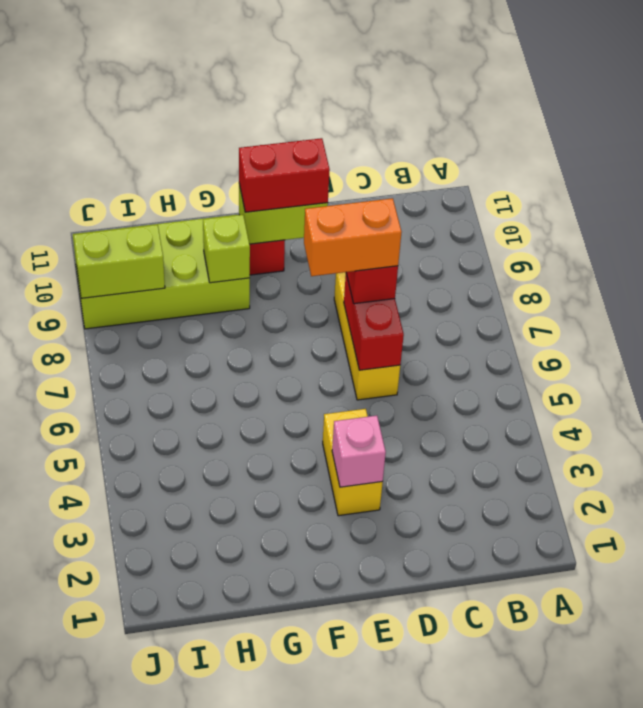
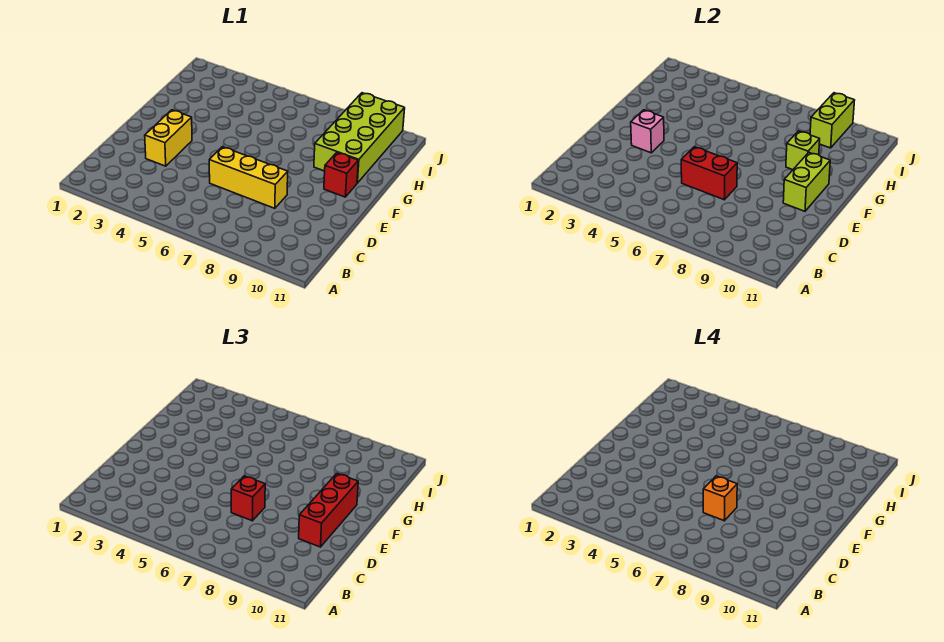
orange brick D7:E7 level 4 -> orange brick D7 level 4
yellow brick E3:E4 level 1 -> yellow brick D3:E3 level 1
red brick E10:F10 level 3 -> red brick D10:F10 level 3

